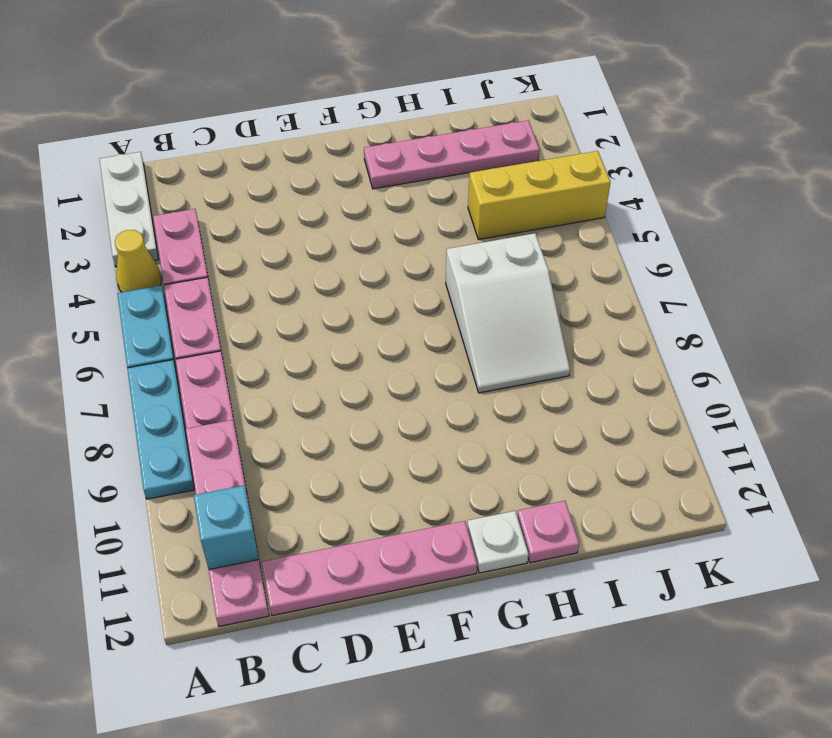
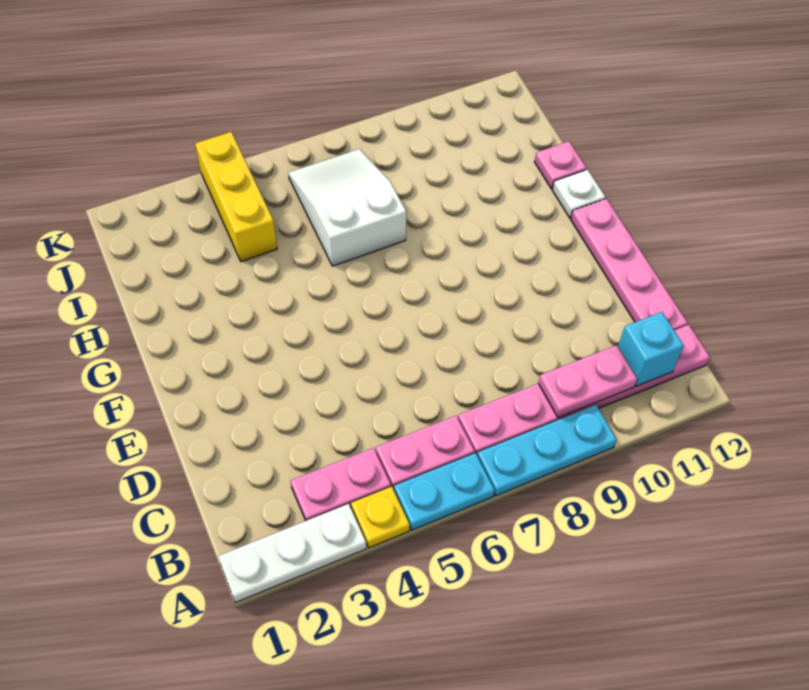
yellow cone A4 level 1 -> yellow plate A4 level 1
pink plate G2:J2 level 1 -> none
white slope H6:I8 level 1 top 6 -> white slope H6:J7 level 1 top H

